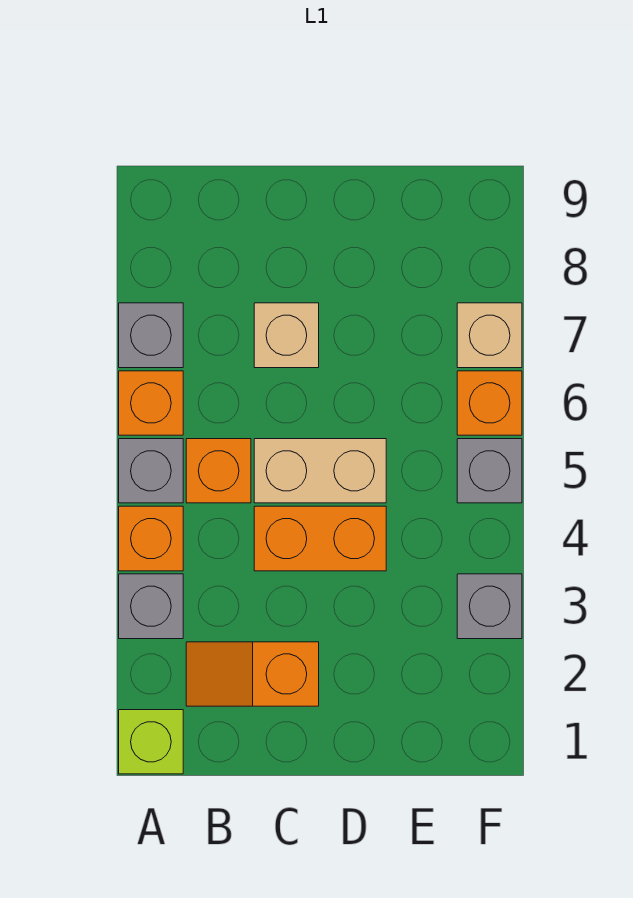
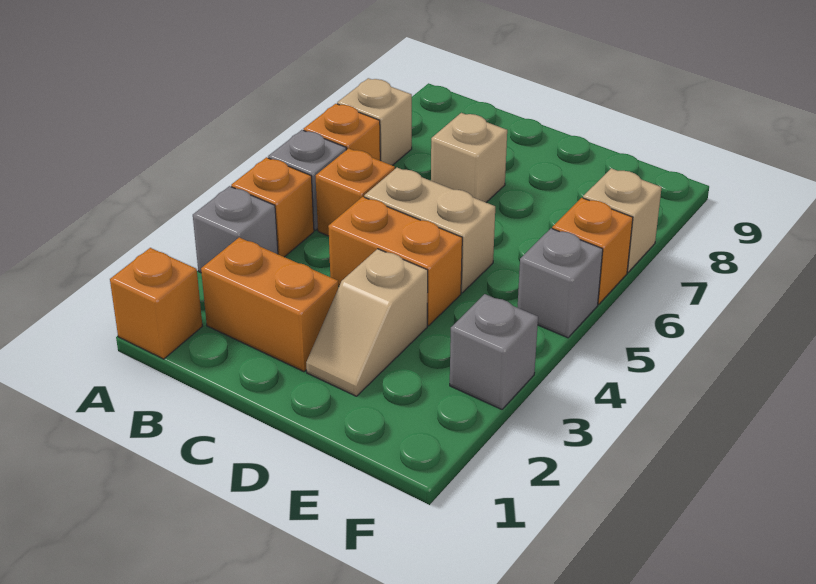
lime brick A1 level 1 -> orange brick A1 level 1
grey brick A7 level 1 -> tan brick A7 level 1
orange slope B2:C2 level 1 top C -> orange brick B2:C2 level 1
none -> tan slope D2:D3 level 1 top 3

